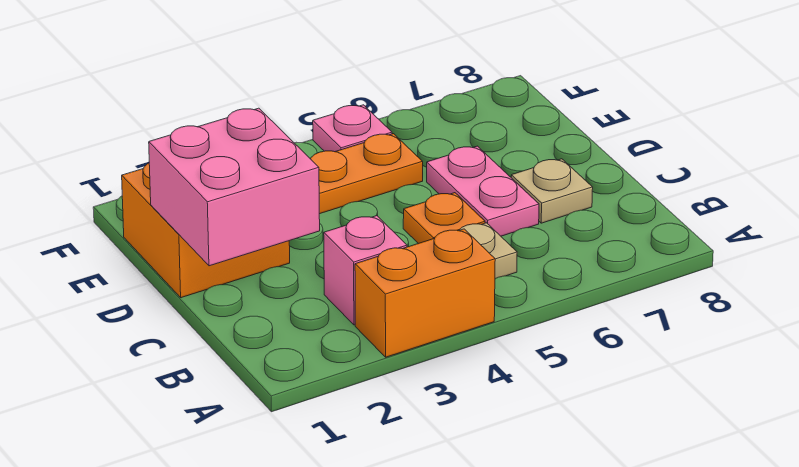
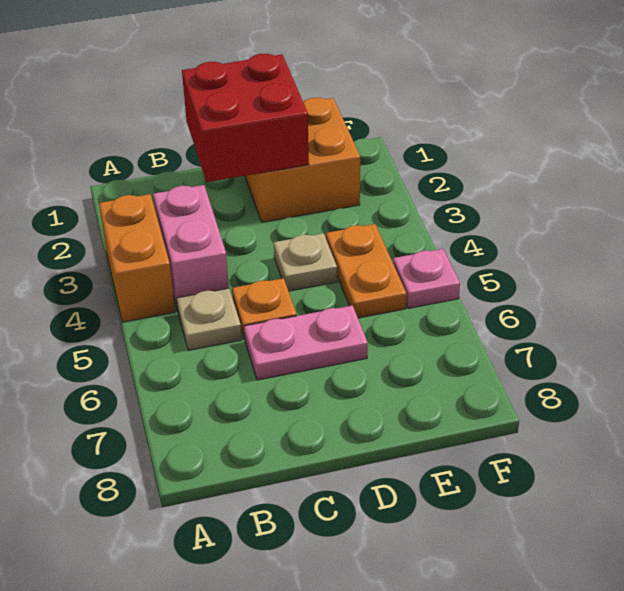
pink brick B3 level 1 -> pink brick B3:B4 level 1
pink brick C1:D2 level 2 -> red brick C1:D2 level 2
tan plate C7 level 1 -> tan plate D4 level 1

